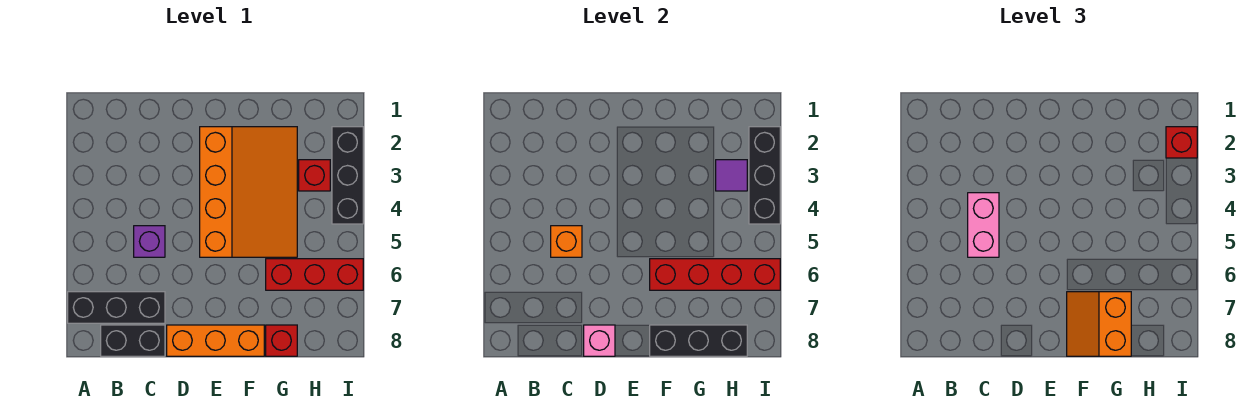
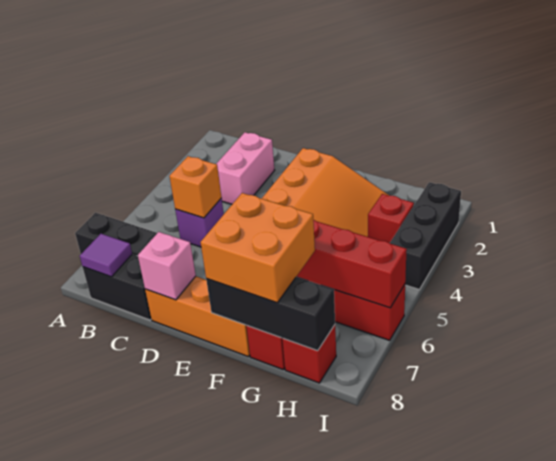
pink brick C4:C5 level 3 -> pink brick C2:C3 level 1
orange slope F7:G8 level 3 top G -> orange brick F7:G8 level 3
purple tile H3 level 2 -> purple tile B8 level 2
black brick I2:I4 level 2 -> none
red brick I2 level 3 -> red brick H8 level 1

